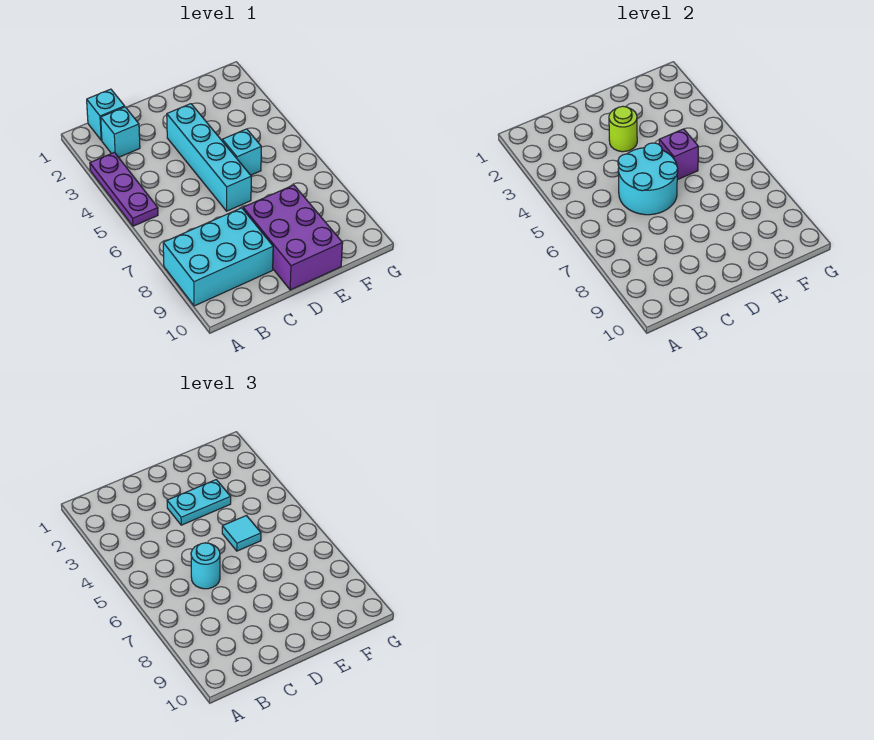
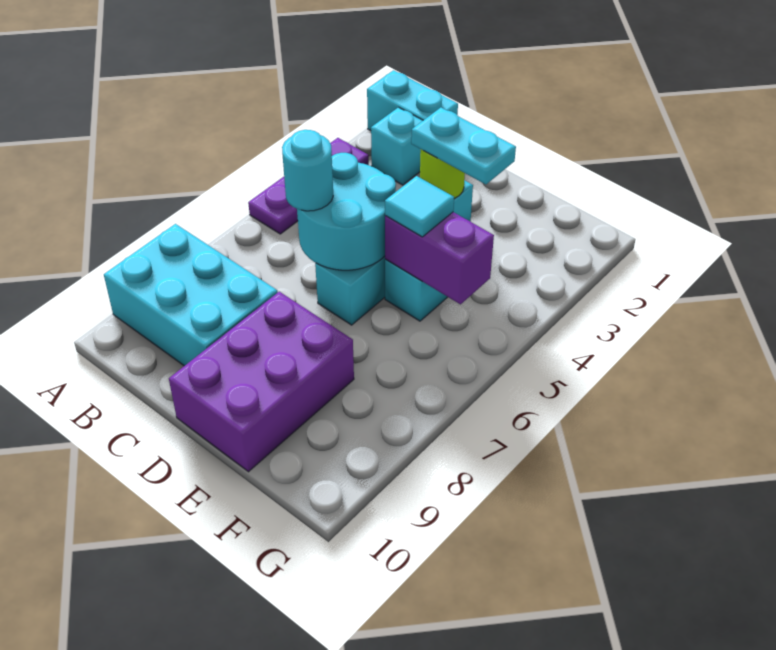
cyan brick B1 level 1 -> cyan brick A1:B1 level 1
purple brick E5 level 2 -> purple brick E5:F5 level 2

